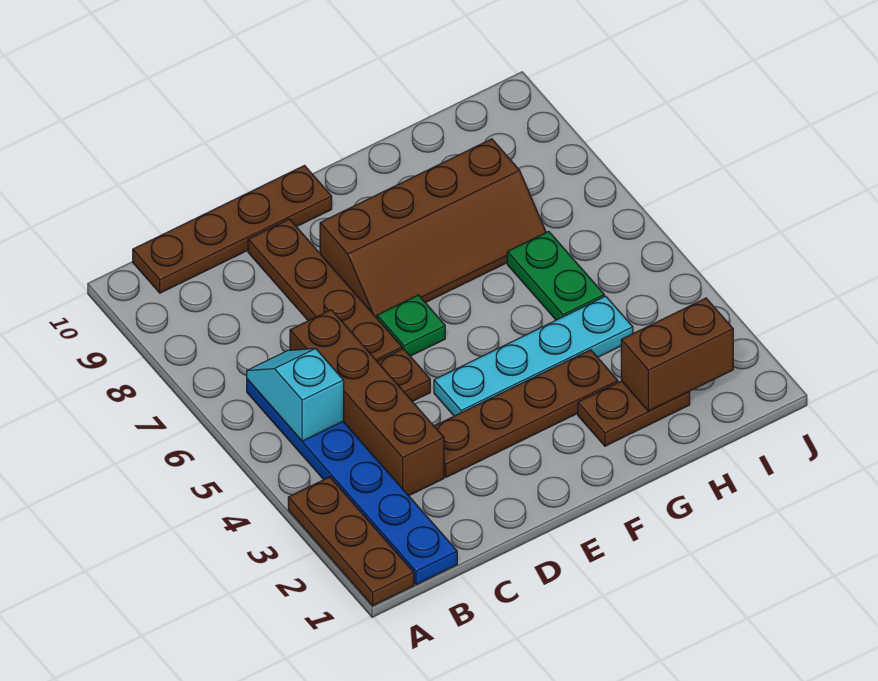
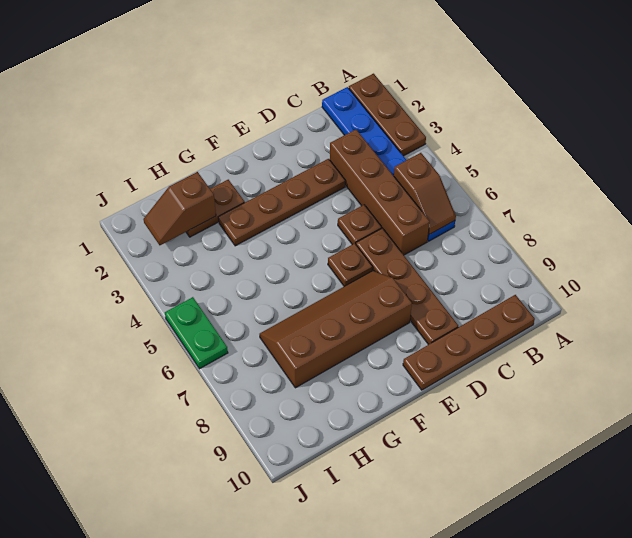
cyan slope B5:B6 level 2 top 5 -> brown slope B5:B6 level 2 top 5
cyan plate E4:H4 level 1 -> none
green plate E6 level 1 -> brown plate E6 level 1
brown brick H2:I2 level 2 -> brown slope H2:I2 level 2 top H
green plate H5:H6 level 1 -> green plate J5:J6 level 1

